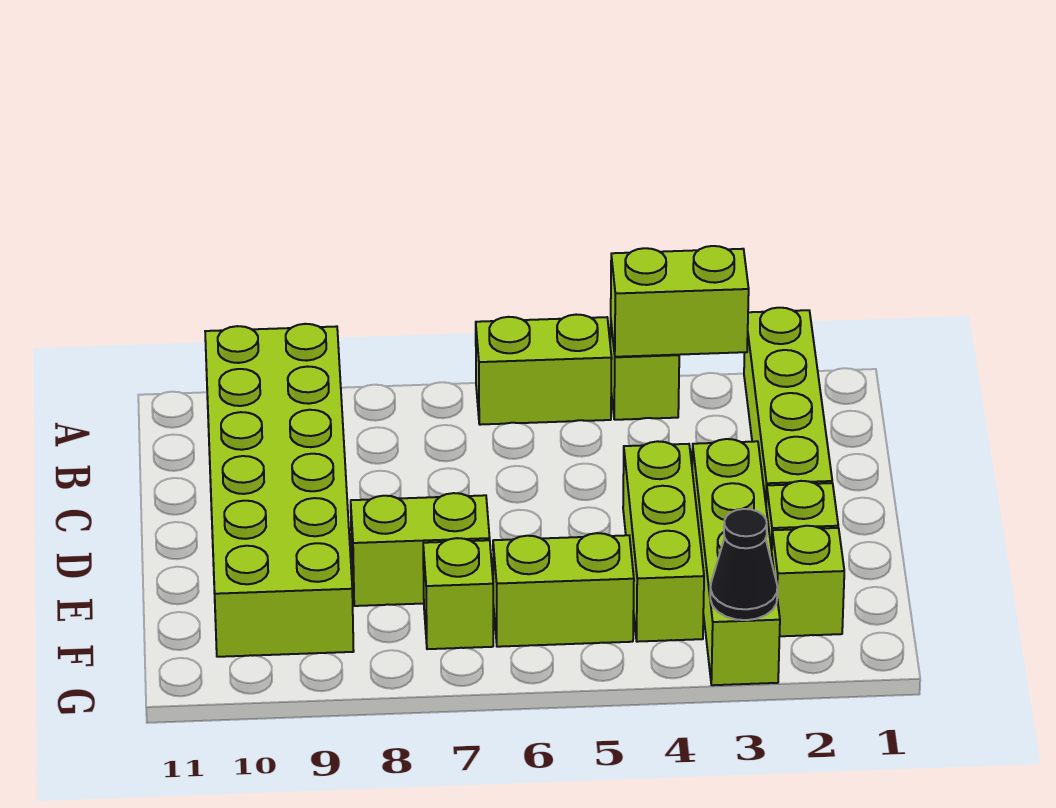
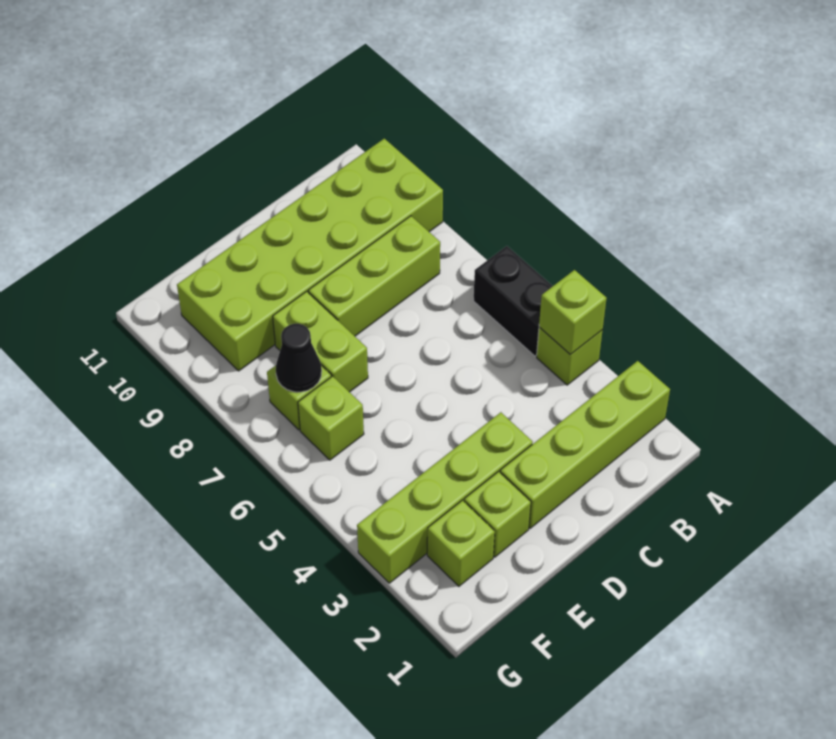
lime brick A3:A4 level 2 -> lime brick A4 level 2
lime brick A5:A6 level 1 -> black brick A5:A6 level 1
lime brick D4:F4 level 1 -> lime brick B8:D8 level 1
lime brick F5:F6 level 1 -> lime brick F6 level 1
black cone G3 level 2 -> black cone F7 level 2

